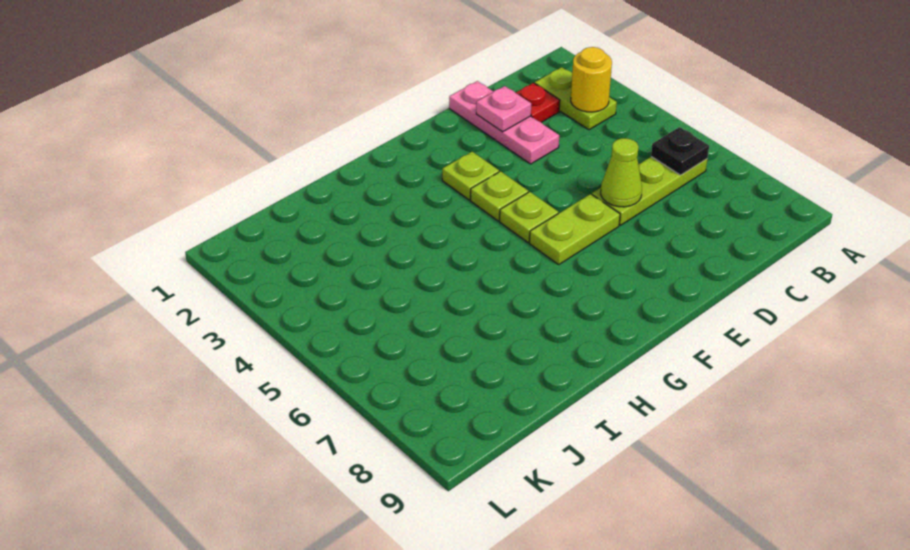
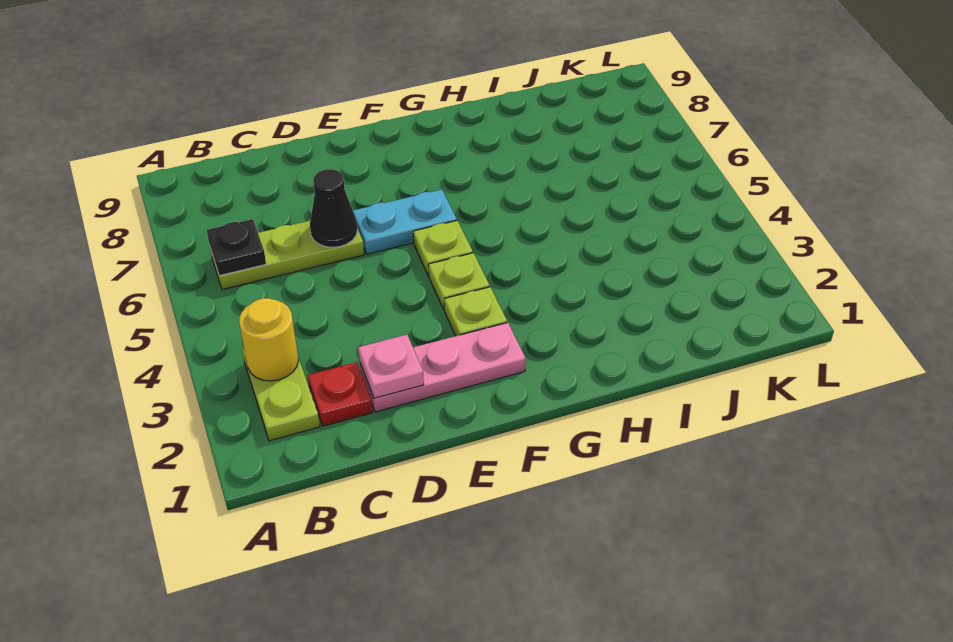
pink plate D1:D3 level 1 -> pink plate D2:F2 level 1
lime cone D6 level 2 -> black cone D6 level 2
lime plate E6:F6 level 1 -> cyan plate E6:F6 level 1

